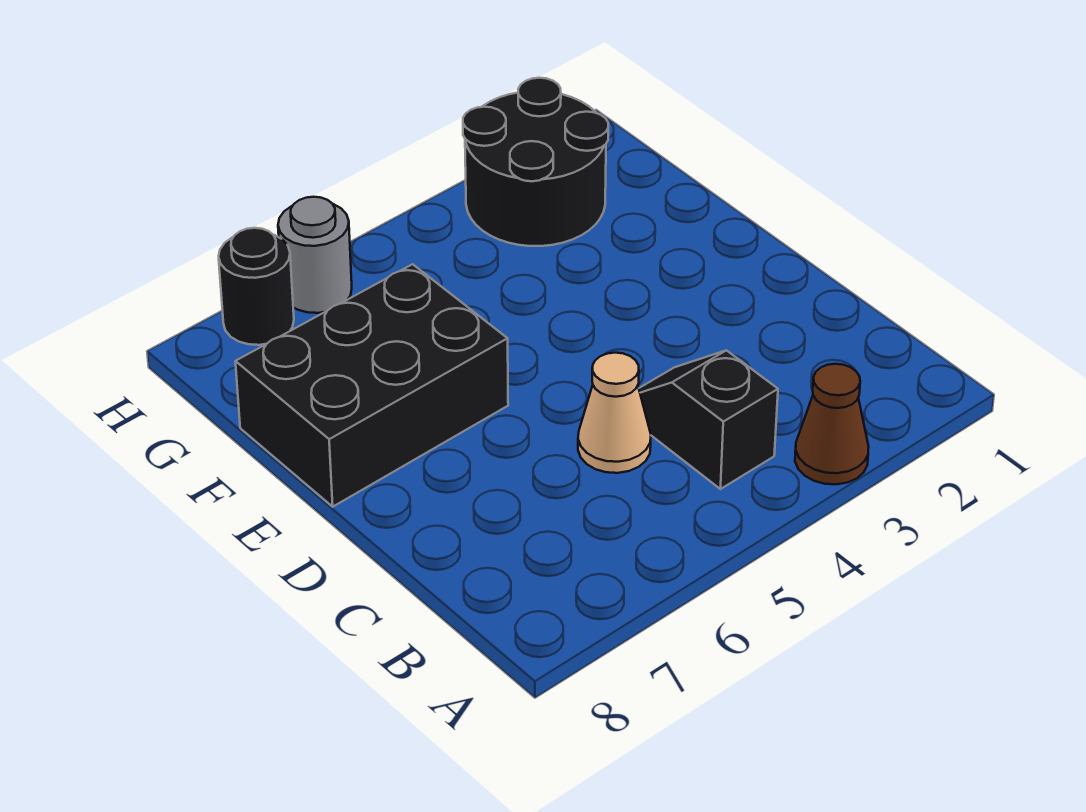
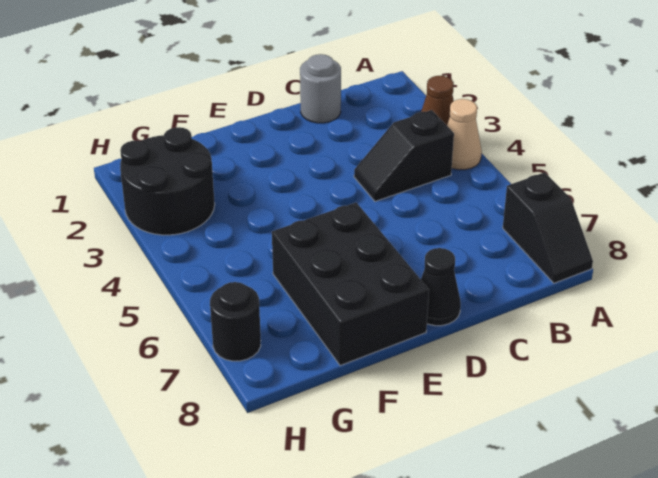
none -> black slope A7:A8 level 1 top 7
tan cone C5 level 1 -> tan cone A4 level 1
none -> black cone D8 level 1
grey round brick H6 level 1 -> grey round brick C1 level 1

